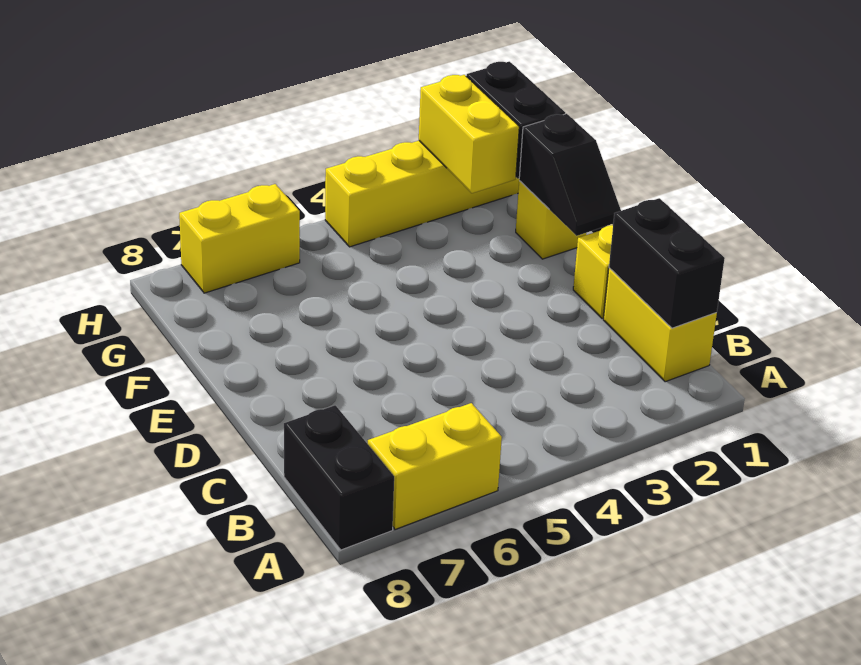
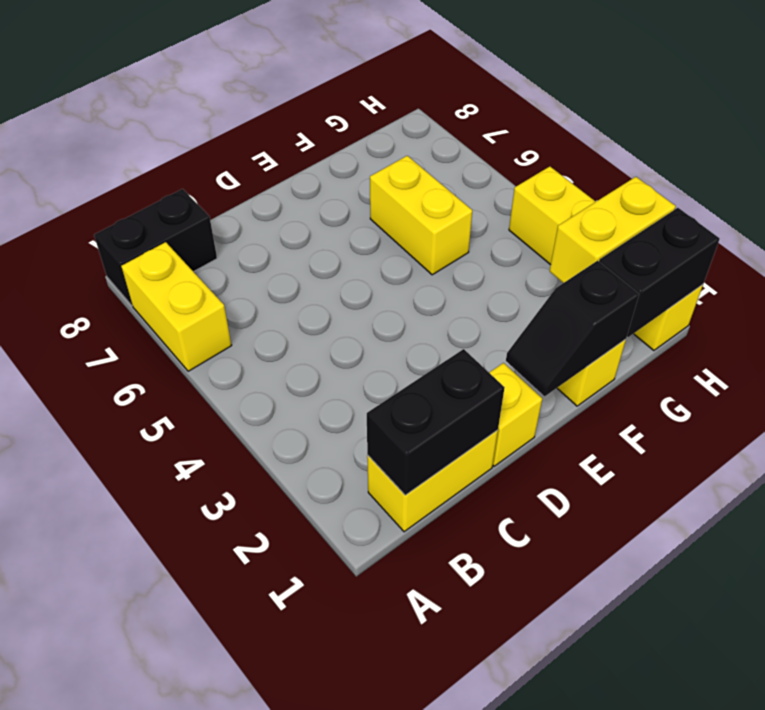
yellow brick H6:H7 level 1 -> yellow brick F5:F6 level 1

